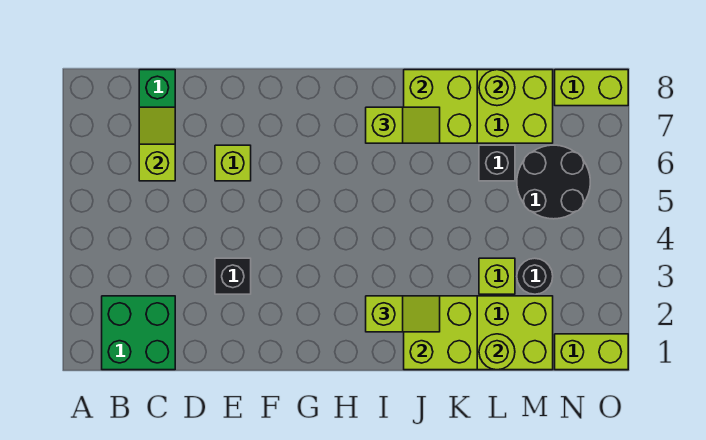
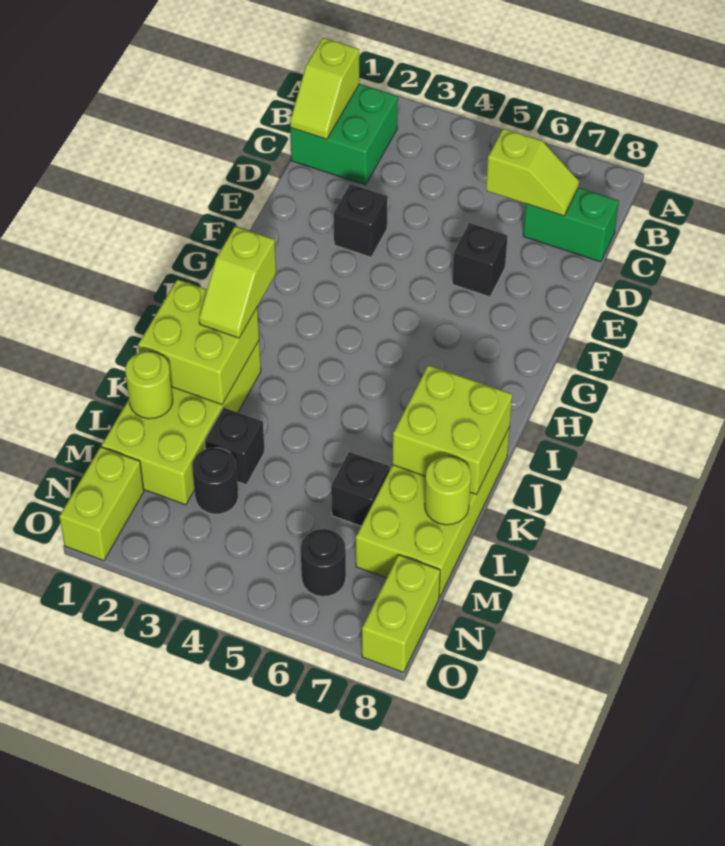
lime brick E6 level 1 -> black brick E6 level 1
lime slope I7:J7 level 3 top I -> lime slope B1:C1 level 2 top B
lime brick L3 level 1 -> black brick L3 level 1
black round brick M5:N6 level 1 -> black round brick N6 level 1

